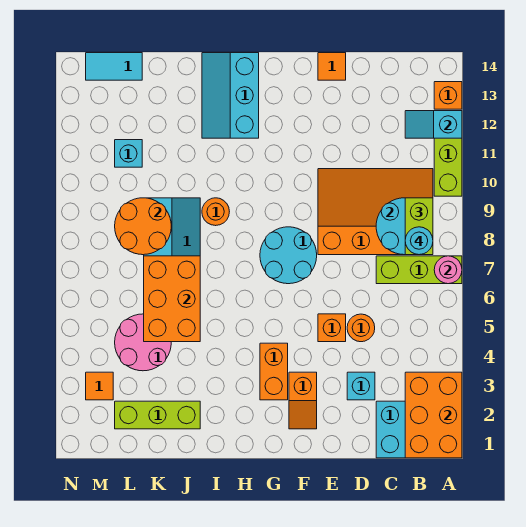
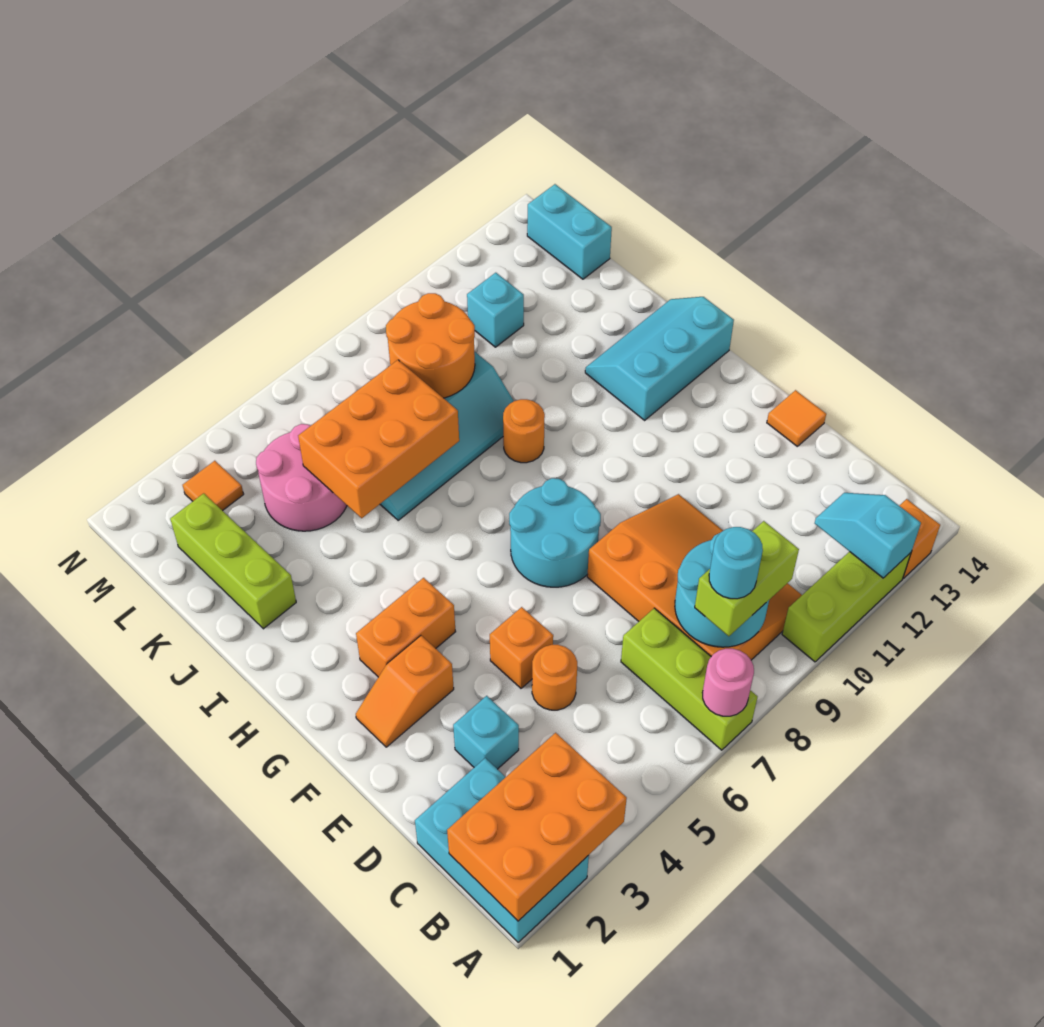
cyan tile L14:M14 level 1 -> cyan brick L14:M14 level 1

